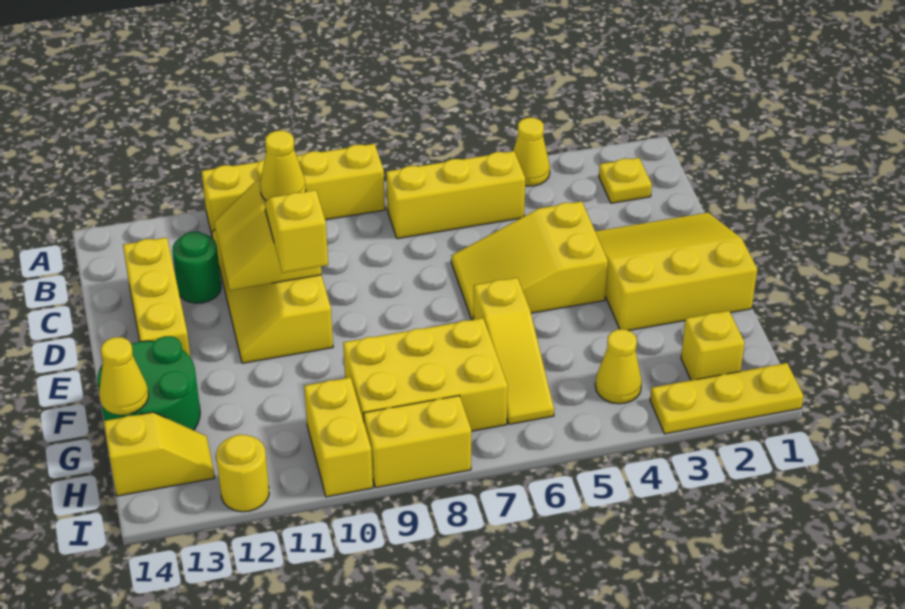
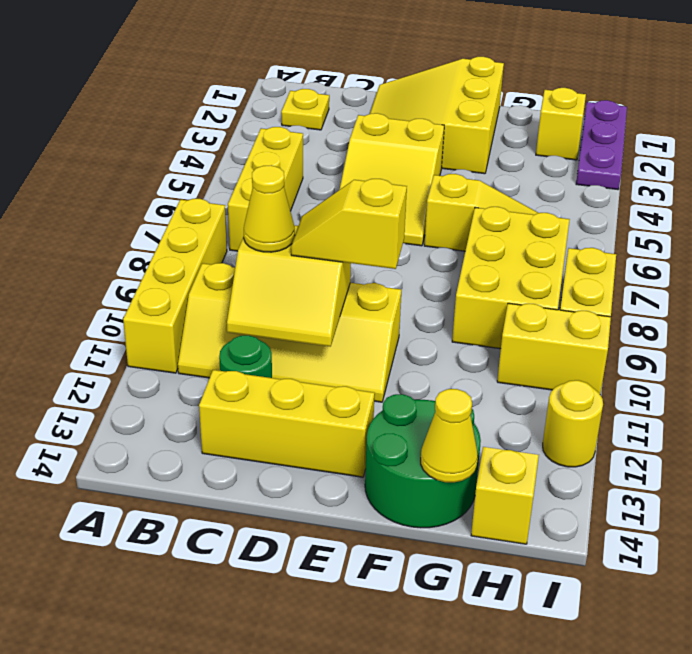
yellow cone A4 level 1 -> none
yellow cone H4 level 1 -> none
yellow plate I1:I3 level 1 -> purple plate I1:I3 level 1

